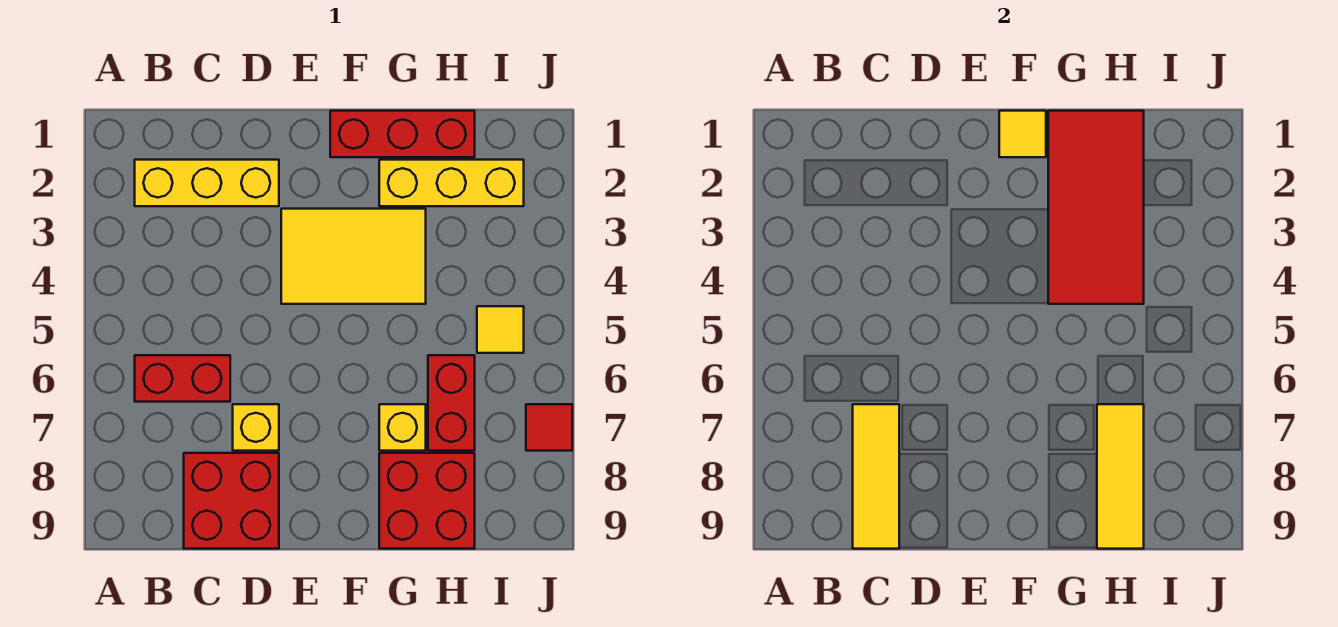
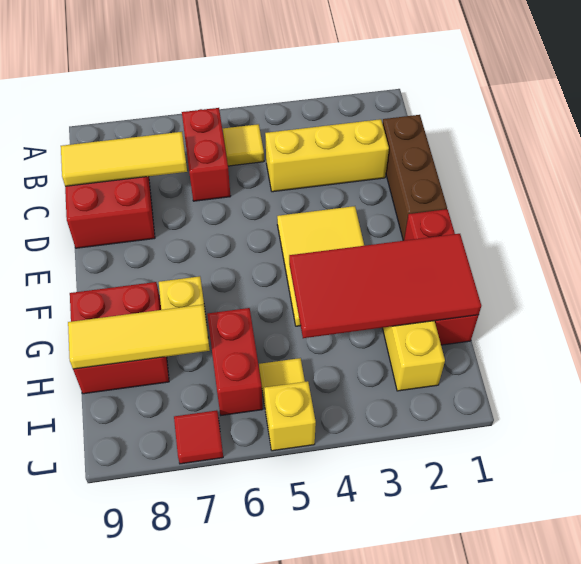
yellow brick B2:D2 level 1 -> yellow brick C2:C4 level 1
none -> brown brick C1:E1 level 1
yellow brick D7 level 1 -> yellow brick J5 level 1
yellow tile F1 level 2 -> yellow tile B5 level 1
red brick H6:H7 level 1 -> red brick H6:I6 level 1

